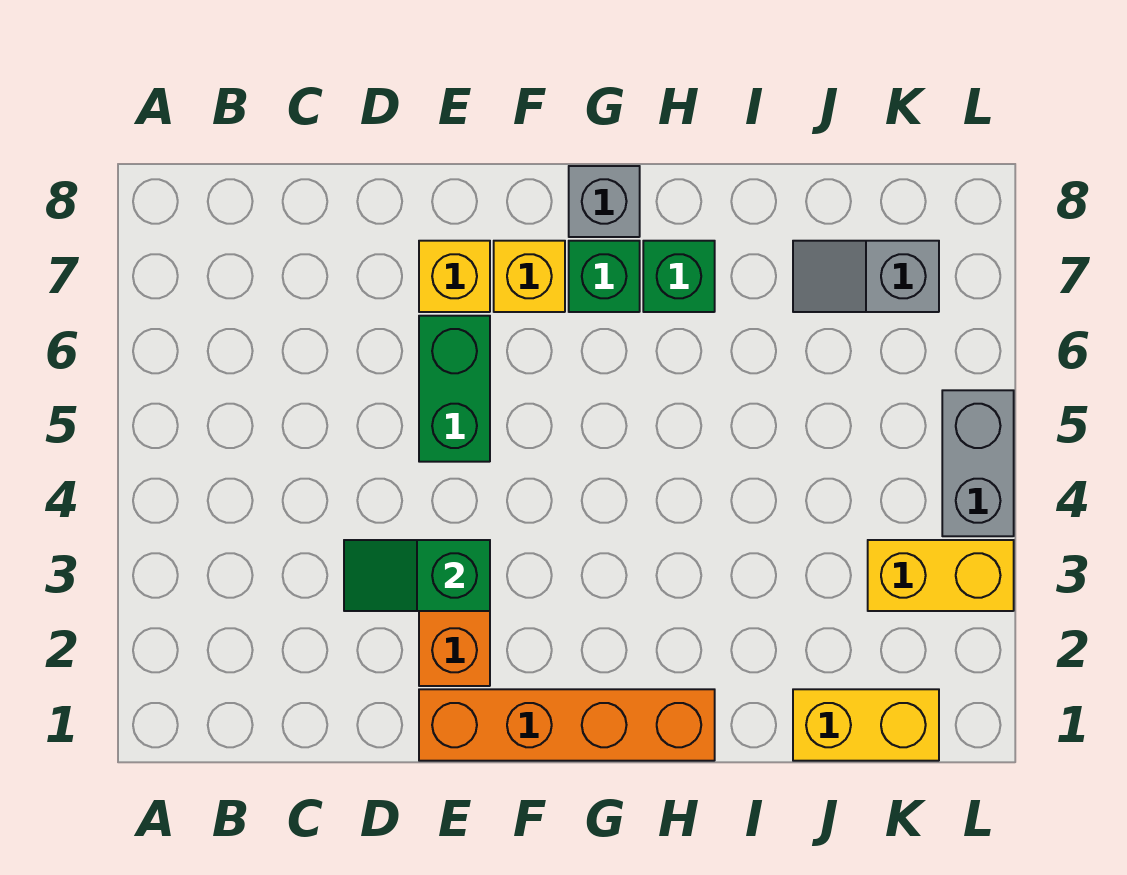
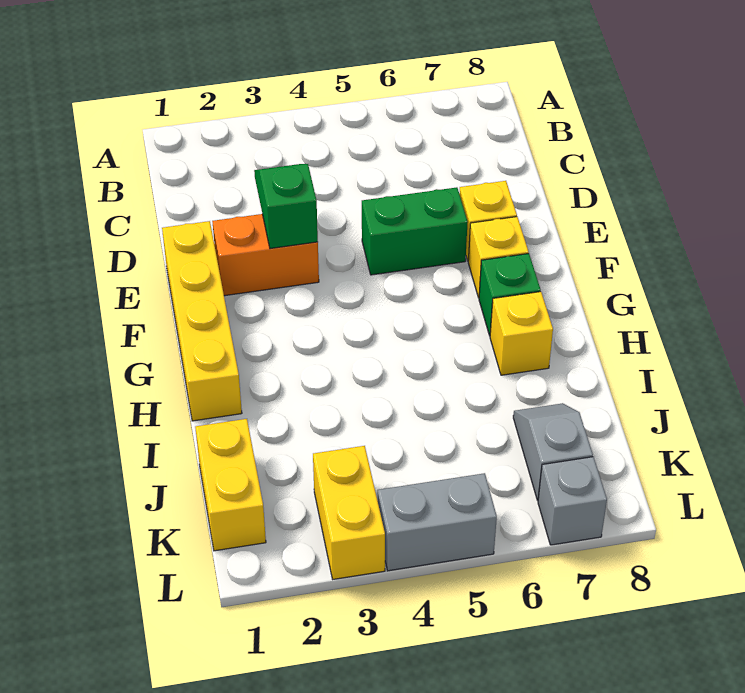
orange brick E1:H1 level 1 -> yellow brick E1:H1 level 1
grey brick G8 level 1 -> grey brick L7 level 1
green brick H7 level 1 -> yellow brick H7 level 1

